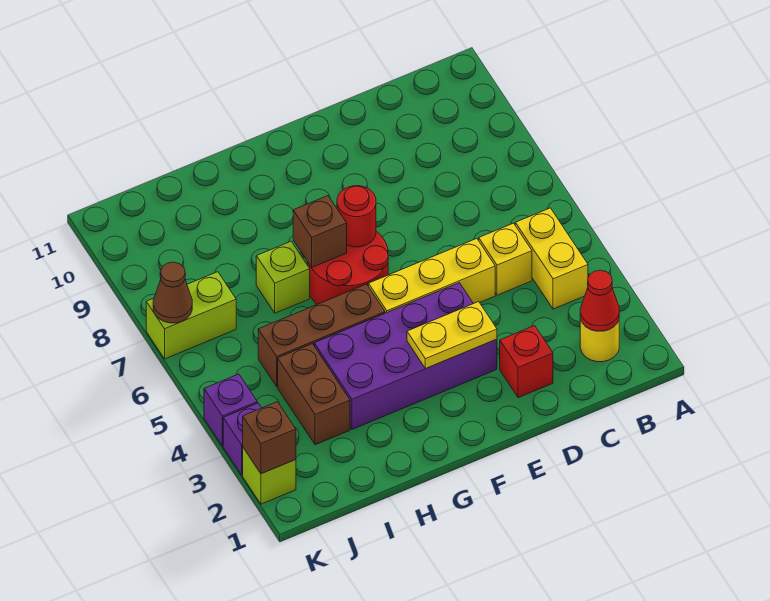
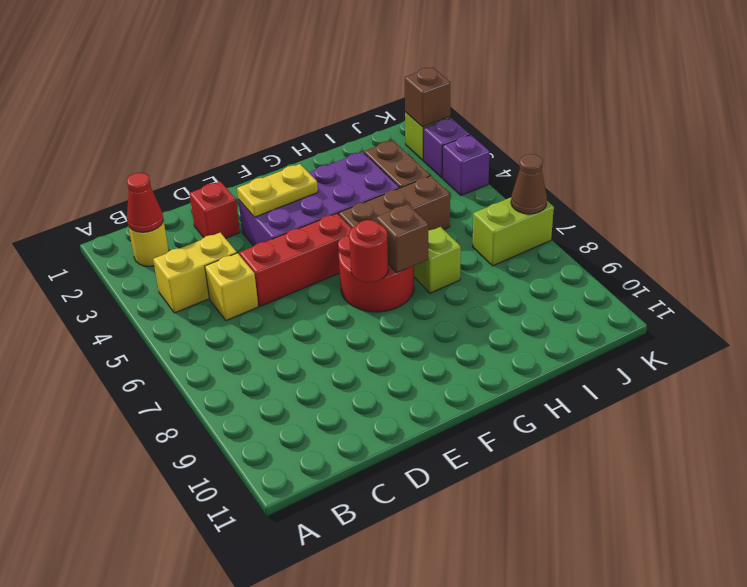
yellow brick B4:B5 level 1 -> yellow brick B4:C4 level 1
yellow brick D5:F5 level 1 -> red brick D5:F5 level 1

